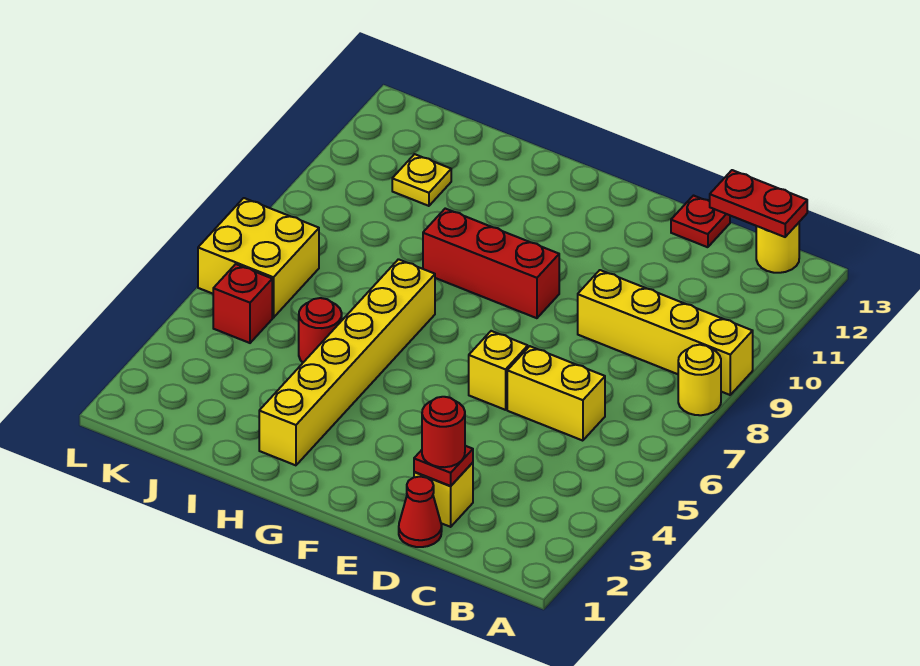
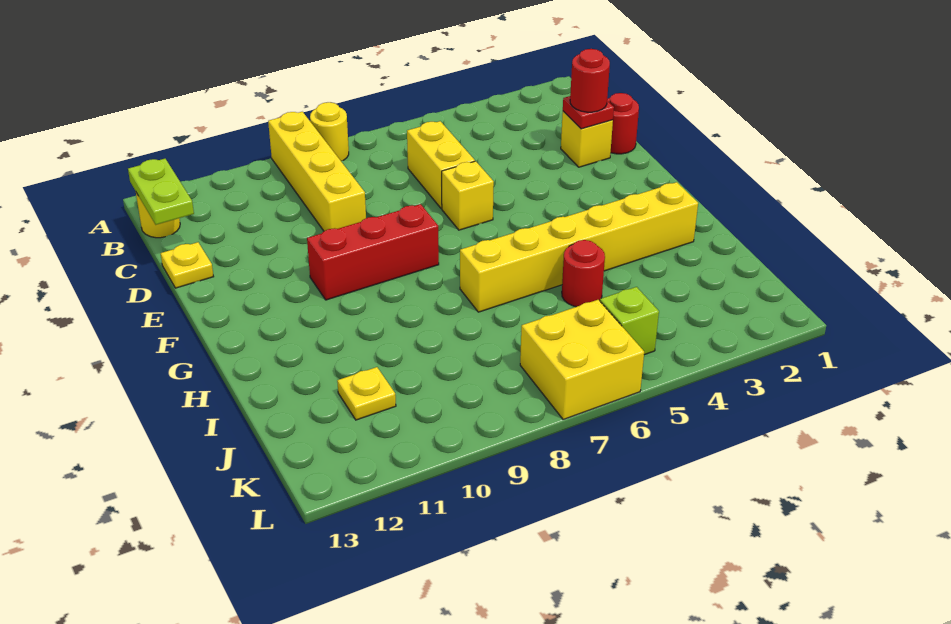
red plate B13:C13 level 2 -> lime plate B13:C13 level 2
red cone D1 level 1 -> red round brick D1 level 1
red plate D13 level 1 -> yellow plate D13 level 1
red brick F9:H9 level 1 -> red brick F8:F10 level 1
red brick K5 level 1 -> lime brick K5 level 1

